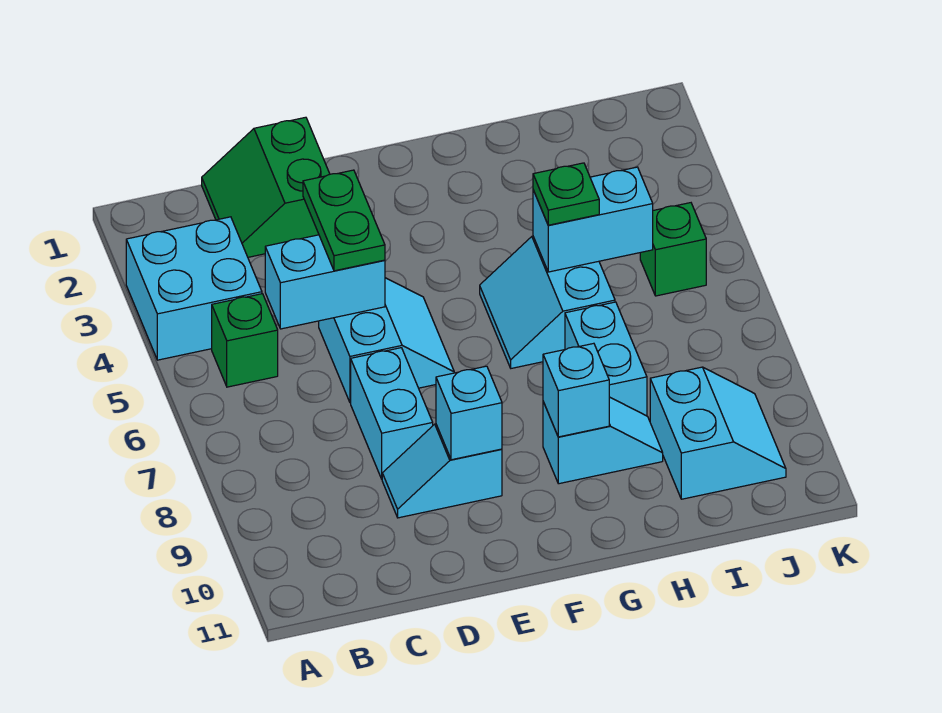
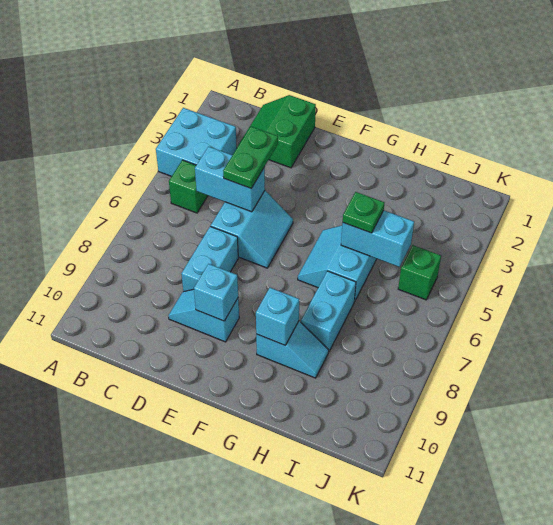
cyan slope I9:J10 level 1 top I -> none

